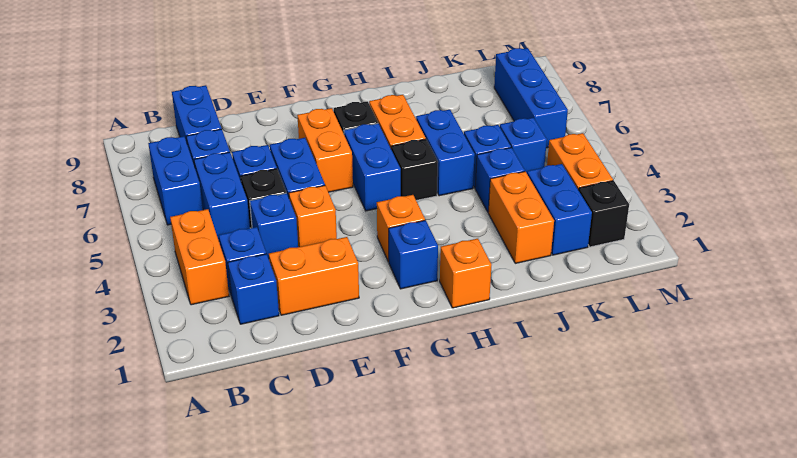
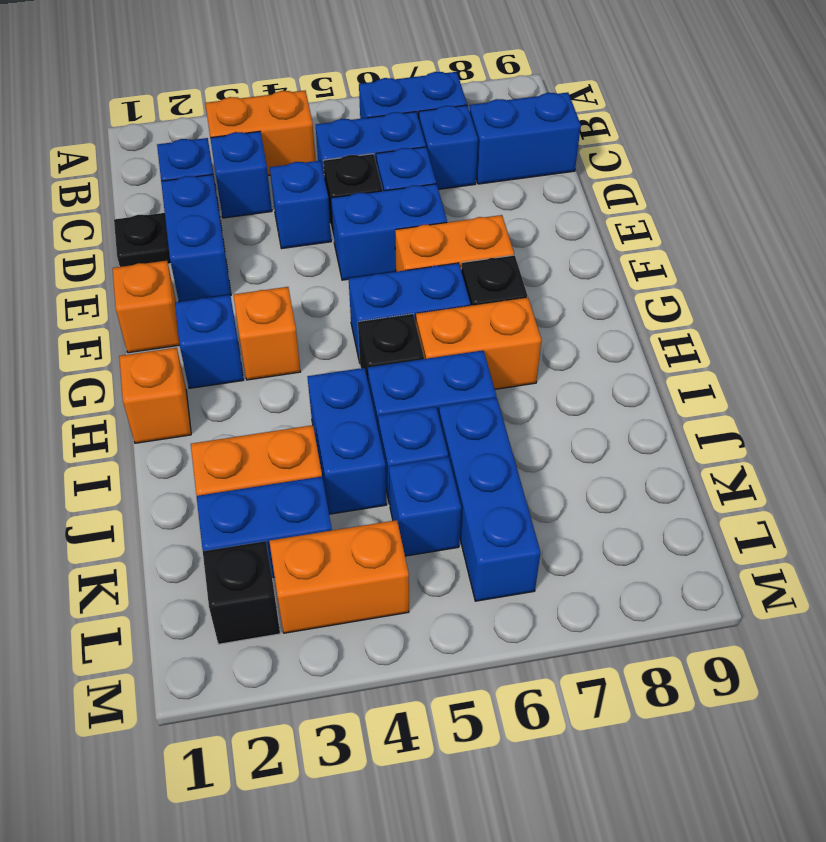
none -> black plate D1 level 1
orange brick D2:E2 level 1 -> blue brick D2:E2 level 1
orange brick E4 level 1 -> orange brick F1 level 1
blue brick J4 level 1 -> blue brick I4:J4 level 1
blue brick L6:L8 level 1 -> blue brick J6:L6 level 1

